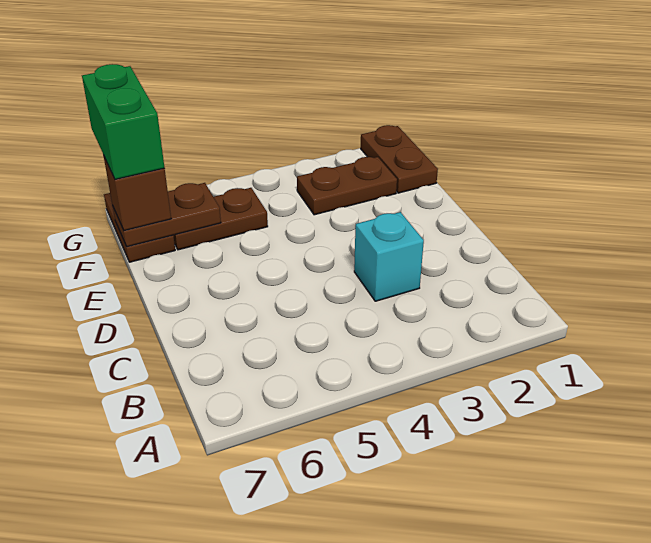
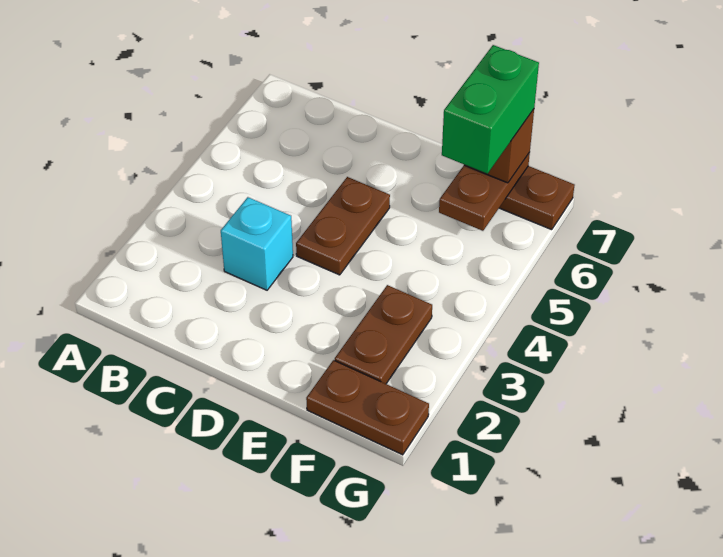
brown plate F5:F6 level 1 -> brown plate D4:D5 level 1
green brick F7:G7 level 4 -> green brick F6:F7 level 4

